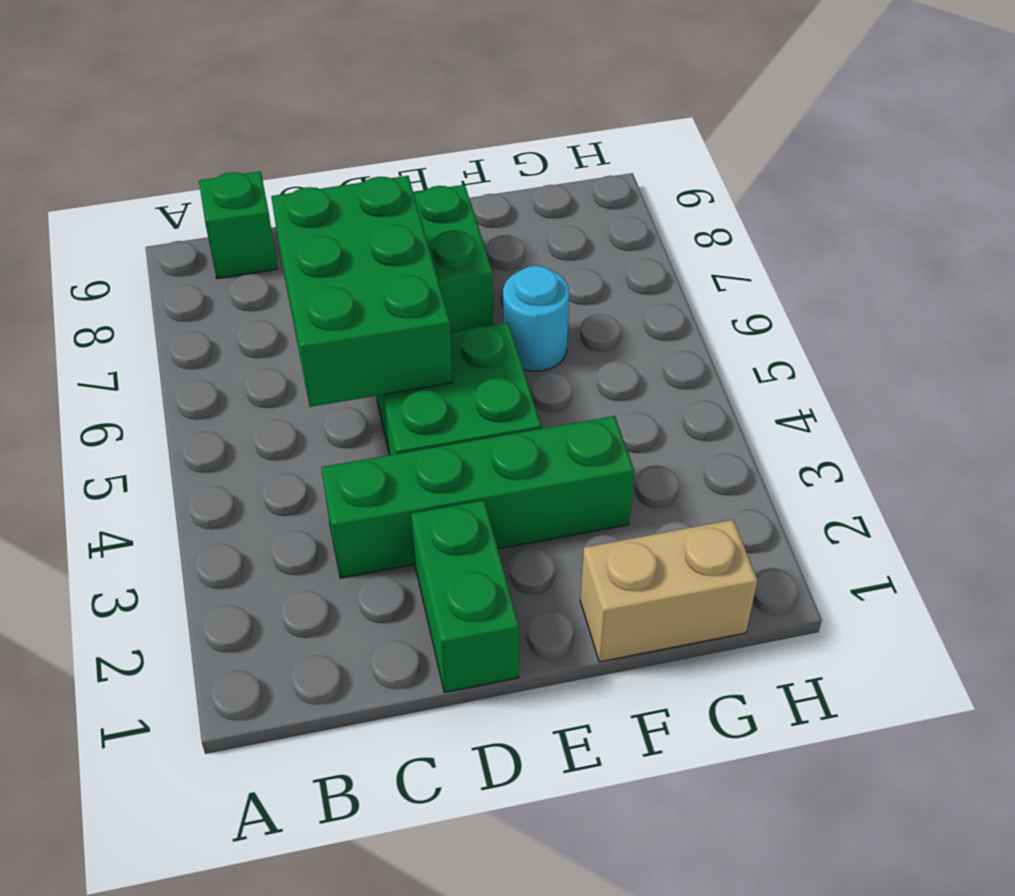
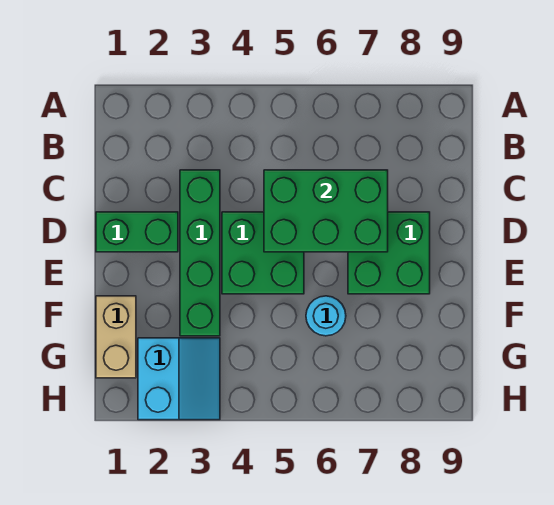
green brick B9 level 1 -> none
none -> cyan slope G2:H3 level 1 top 2

